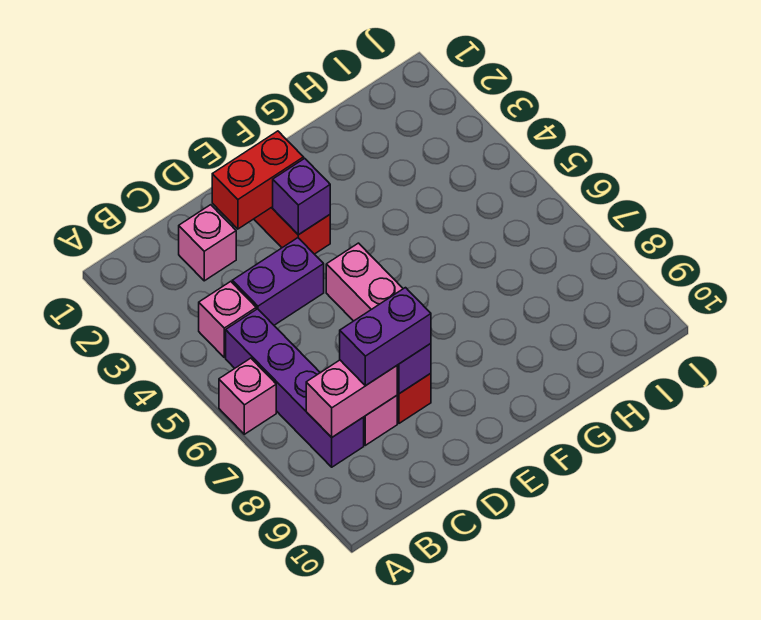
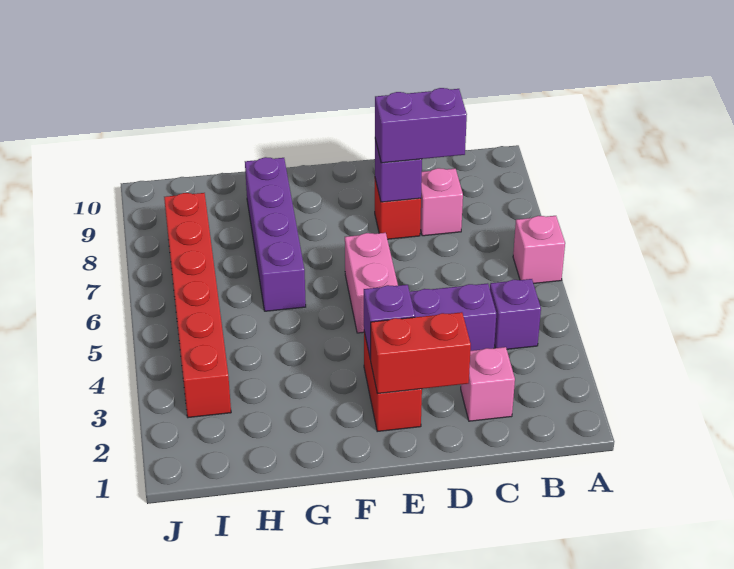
pink brick B4 level 1 -> purple brick B4 level 1
purple brick B5:B8 level 1 -> purple brick G6:G9 level 1
pink brick B8:C8 level 2 -> none
none -> red brick I3:I8 level 1

